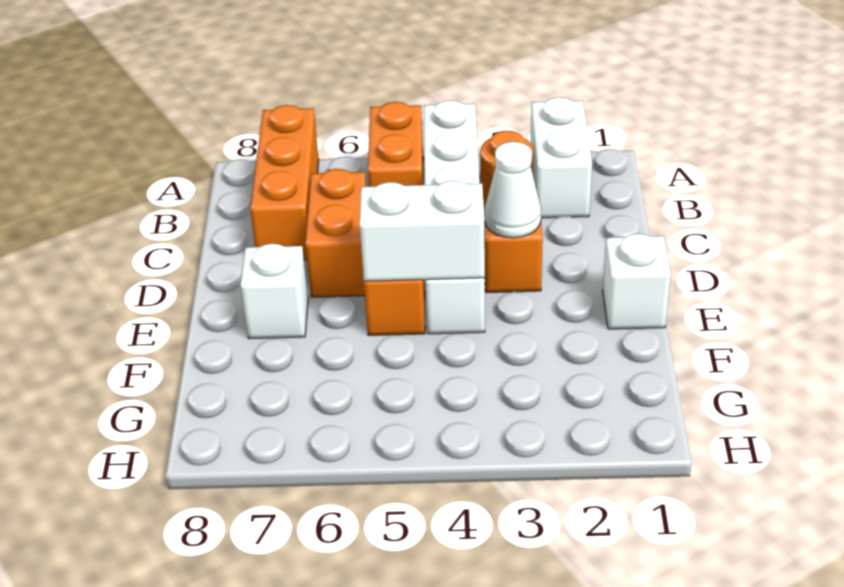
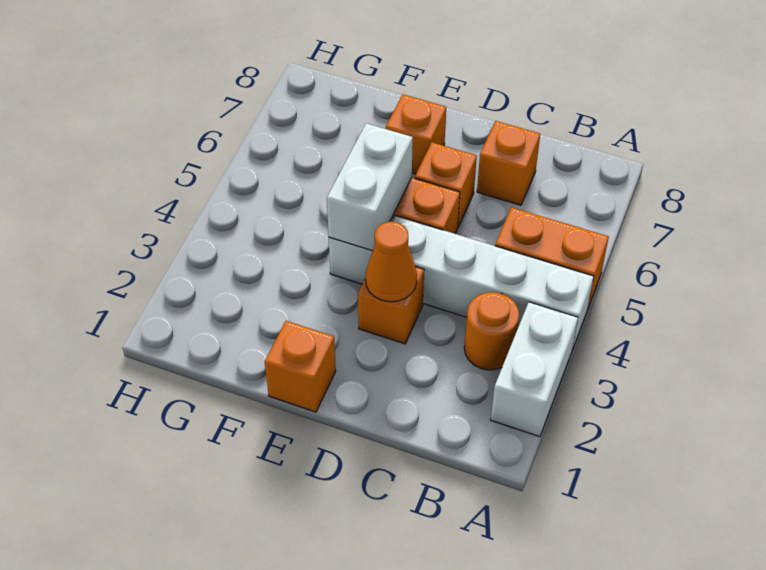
white brick A2:B2 level 1 -> white brick A2:A3 level 1
orange brick A7:C7 level 1 -> orange brick C7 level 1
orange brick C6:D6 level 1 -> orange brick D6 level 1
white cone D3 level 2 -> orange cone D3 level 2
white brick E1 level 1 -> orange brick E1 level 1
white brick E7 level 1 -> orange brick E7 level 1

